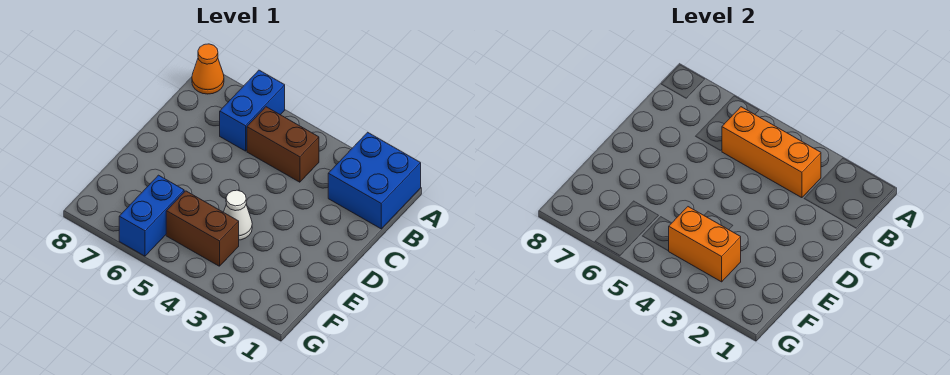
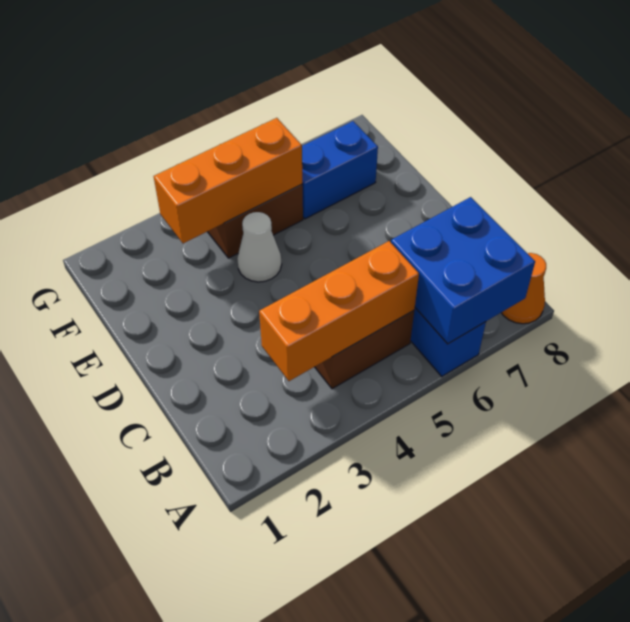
blue brick A1:B2 level 1 -> blue brick A6:B7 level 2
orange brick F3:F4 level 2 -> orange brick F3:F5 level 2
blue brick F6:G6 level 1 -> blue brick F6:F7 level 1

